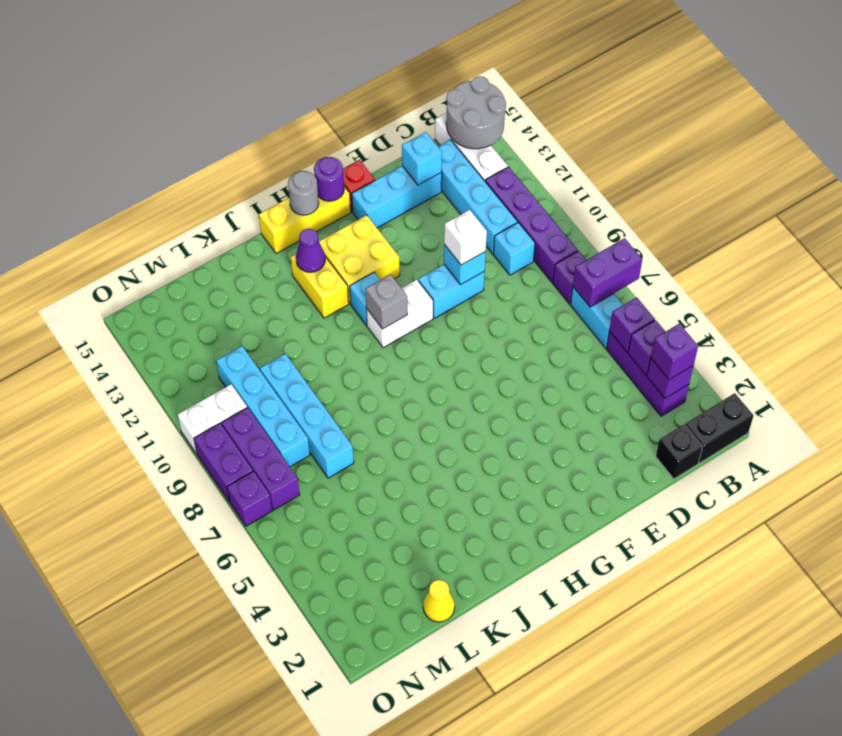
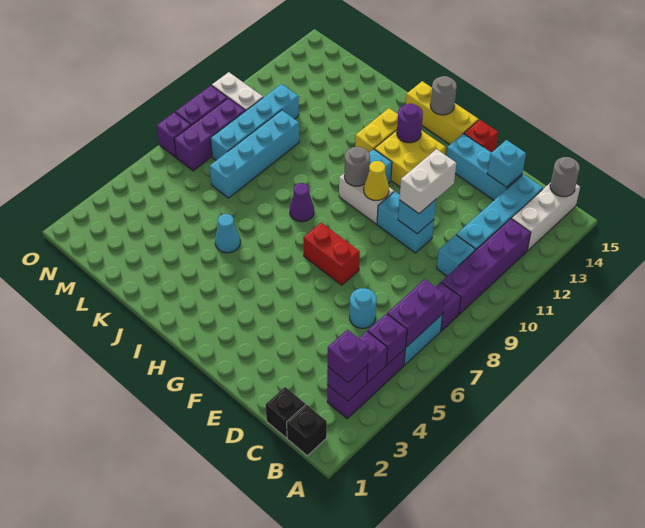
black brick A1:B1 level 1 -> black brick B1 level 1
purple brick A7:B7 level 2 -> purple brick B6:B7 level 2
grey round brick A14:B15 level 2 -> grey round brick B15 level 2
none -> cyan round brick D6 level 1
white brick E10 level 3 -> white brick E10:E11 level 3
none -> red brick F7:G7 level 1
purple round brick G15 level 2 -> purple round brick H13 level 2
grey brick H10 level 2 -> grey round brick H10 level 2
purple cone I13 level 2 -> purple cone I8 level 1
none -> cyan cone J5 level 1
yellow cone L1 level 1 -> yellow cone G10 level 2

